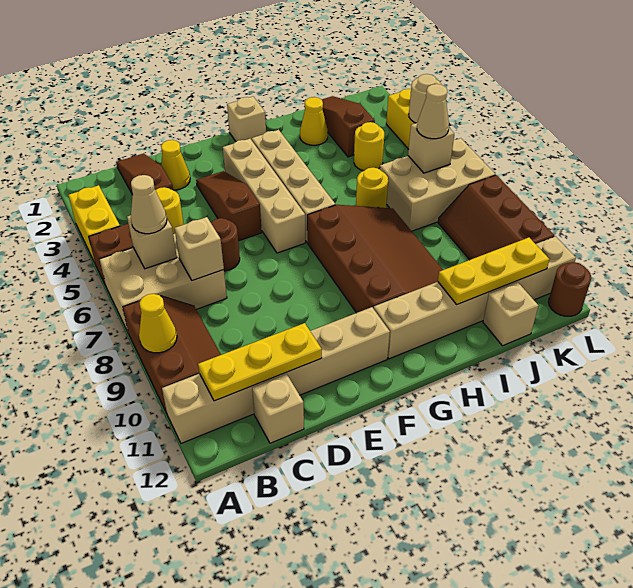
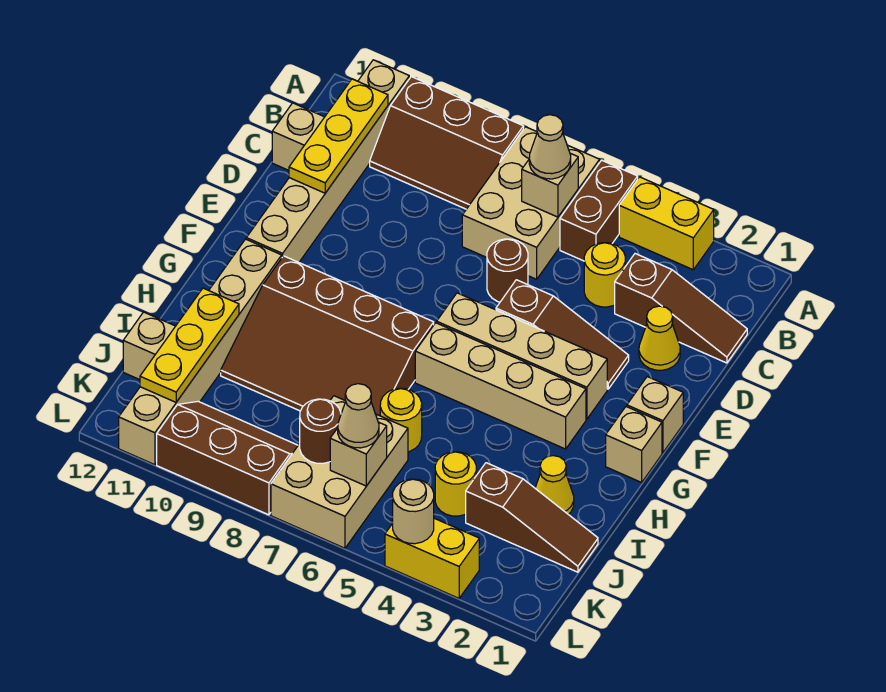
yellow cone A9 level 2 -> none
tan brick C7 level 2 -> tan brick F1 level 1
brown round brick L12 level 1 -> brown round brick K7 level 2

